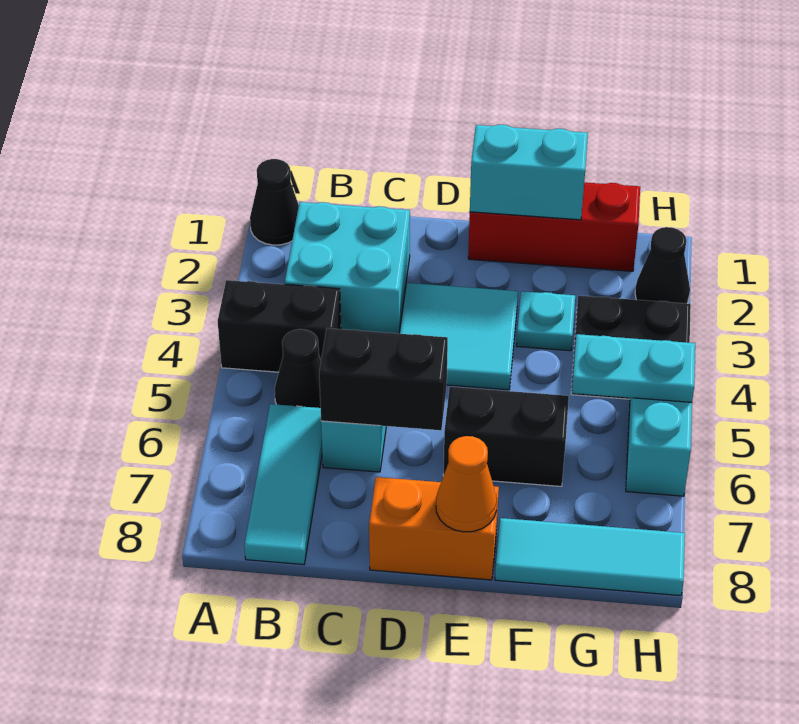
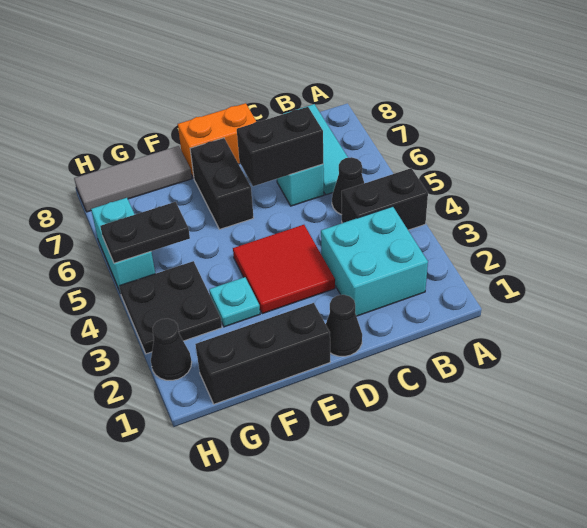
black cone A1 level 1 -> black cone D1 level 1
cyan tile D3:E4 level 1 -> red tile D3:E4 level 1
red brick E1:G1 level 1 -> black brick E1:G1 level 1
cyan brick E1:F1 level 2 -> none
black brick E6:F6 level 1 -> black brick E6:E7 level 1
orange cone E8 level 2 -> none
cyan tile F8:H8 level 1 -> grey tile F8:H8 level 1
cyan plate G5:H5 level 2 -> black plate G5:H5 level 2

